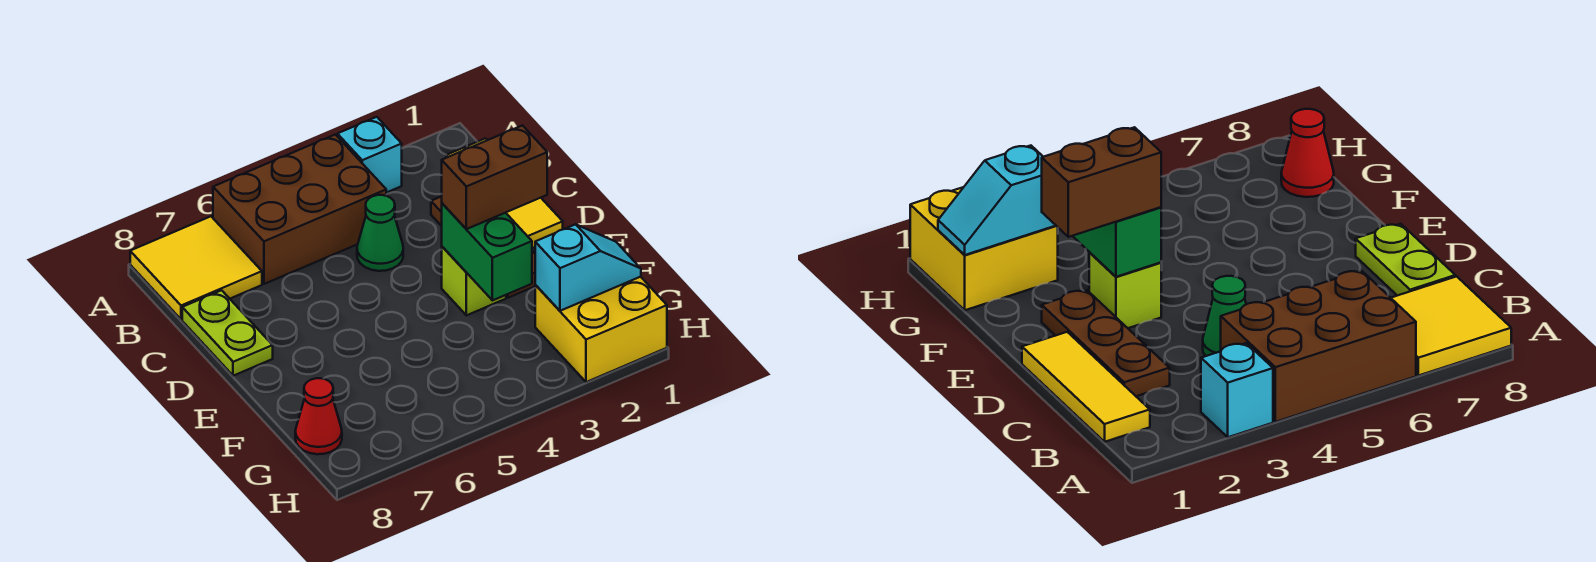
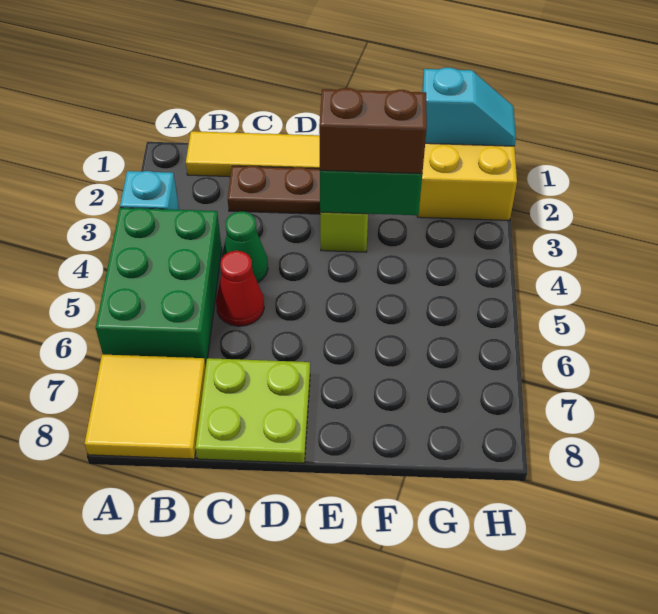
brown brick A4:B6 level 1 -> green brick A4:B6 level 1
lime plate C8:D8 level 1 -> lime plate C7:D8 level 1
brown brick E2:E3 level 3 -> brown brick E3:F3 level 3
cyan slope G1:G2 level 2 top 2 -> cyan slope G1:H1 level 2 top G
red cone G8 level 1 -> red cone C5 level 1

